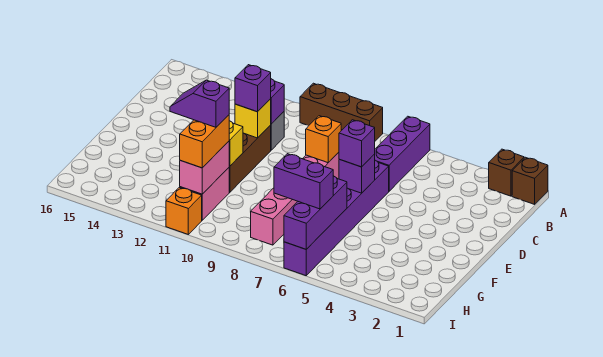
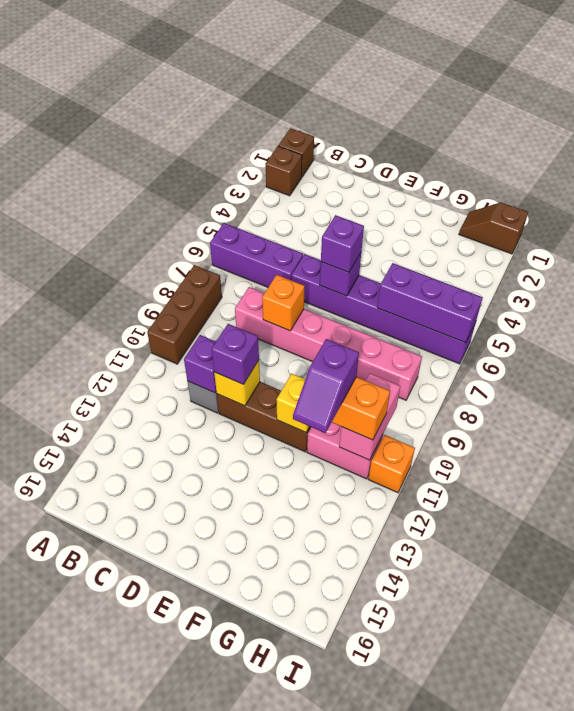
pink brick G11:H11 level 2 -> pink brick H10:H11 level 2
none -> brown slope H1:I1 level 1 top I
purple brick H6:H7 level 3 -> none

